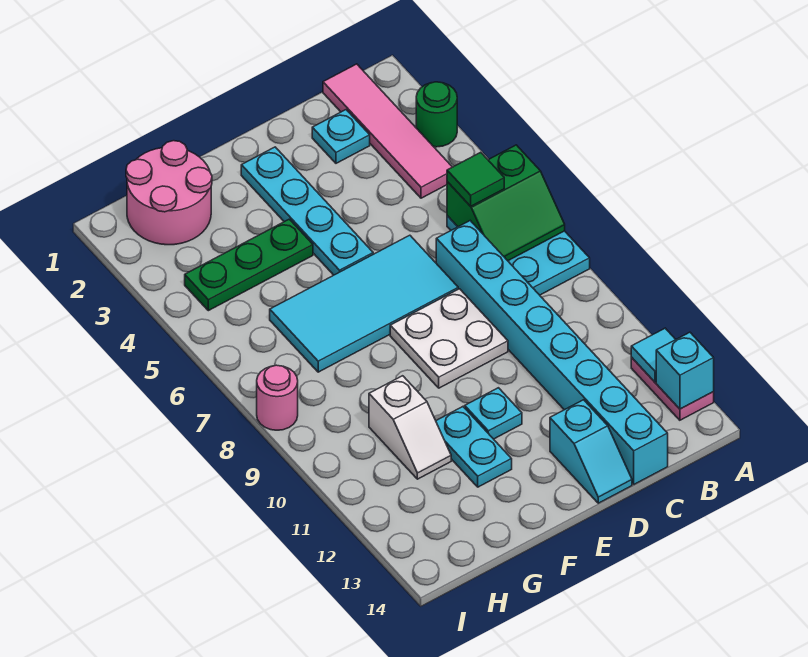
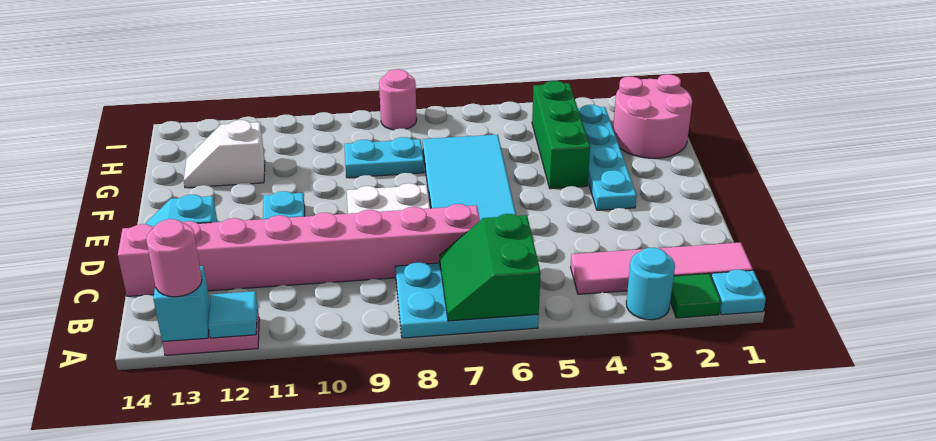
green round brick A3 level 1 -> cyan round brick A3 level 1
none -> pink round brick A13 level 3
green tile B6 level 3 -> green tile A2 level 1
cyan plate C2 level 1 -> cyan plate A1 level 1
cyan brick C7:C14 level 1 -> pink brick C7:C14 level 1
cyan plate E2:E5 level 1 -> cyan plate E3:H3 level 1
green plate F4:H4 level 1 -> green brick F4:H4 level 1
cyan plate F11:F12 level 1 -> cyan plate G8:G9 level 1
white slope G10:G11 level 1 top 10 -> white slope G12:G13 level 1 top 12

